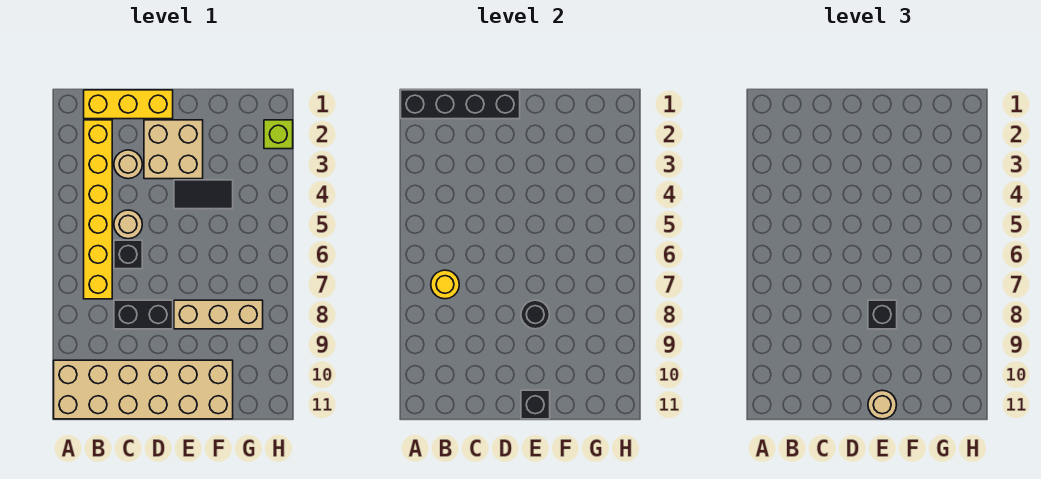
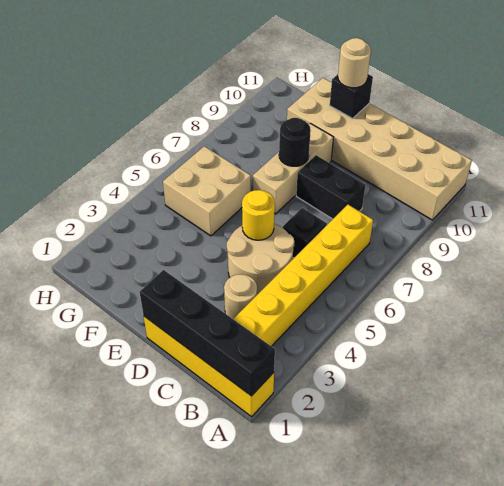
yellow brick B1:D1 level 1 -> yellow brick A1:D1 level 1
yellow round brick B7 level 2 -> yellow round brick D5 level 2
tan round brick C5 level 1 -> tan round brick C4:D5 level 1
tan brick D2:E3 level 1 -> tan brick F5:G6 level 1
black tile E4:F4 level 1 -> none
tan brick E8:G8 level 1 -> tan brick E7:E9 level 1
black brick E8 level 3 -> none
lime brick H2 level 1 -> none

